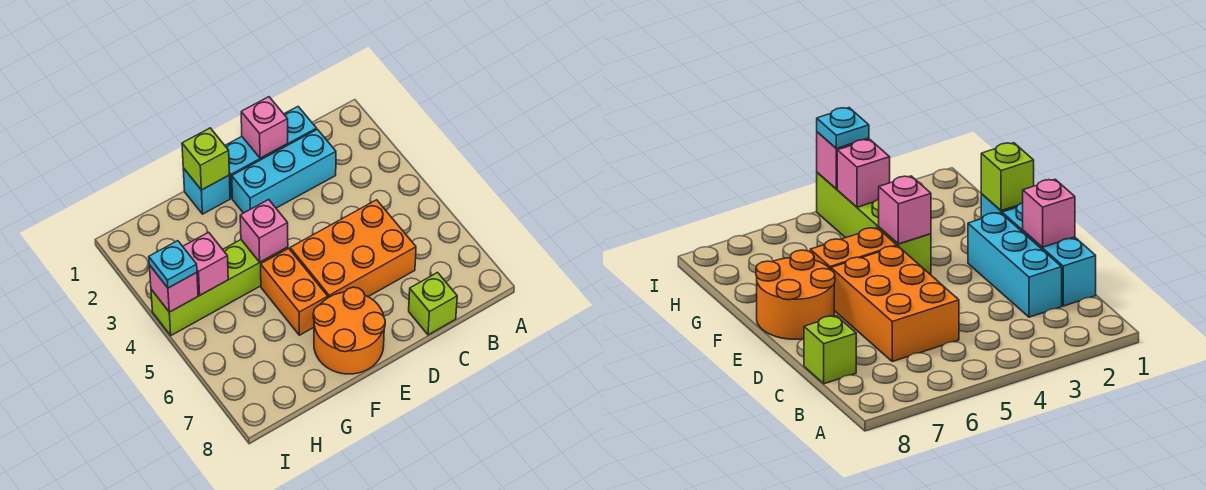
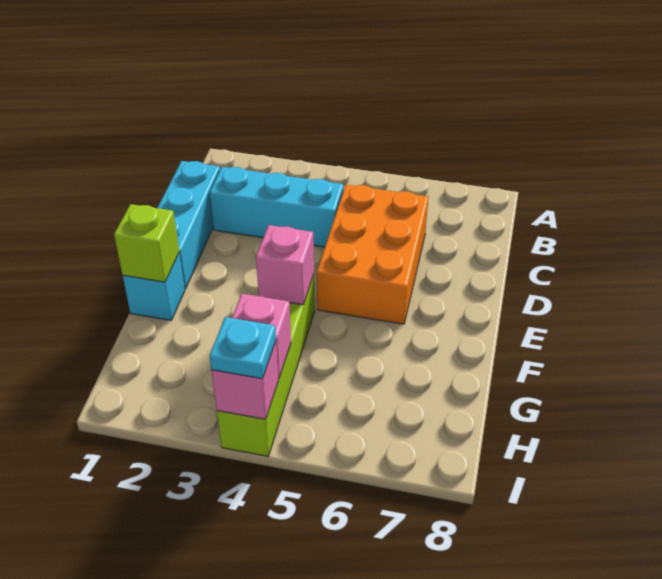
cyan brick C2:E2 level 1 -> cyan brick C2:C4 level 1
lime brick C8 level 1 -> none
pink brick D1 level 2 -> none
orange round brick E7:F8 level 1 -> none
orange brick F5:F6 level 1 -> none

